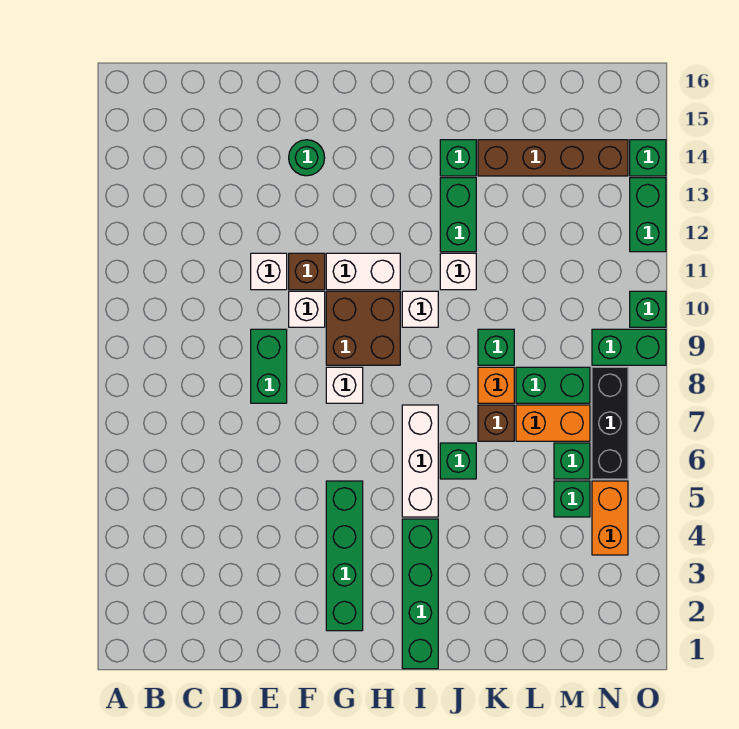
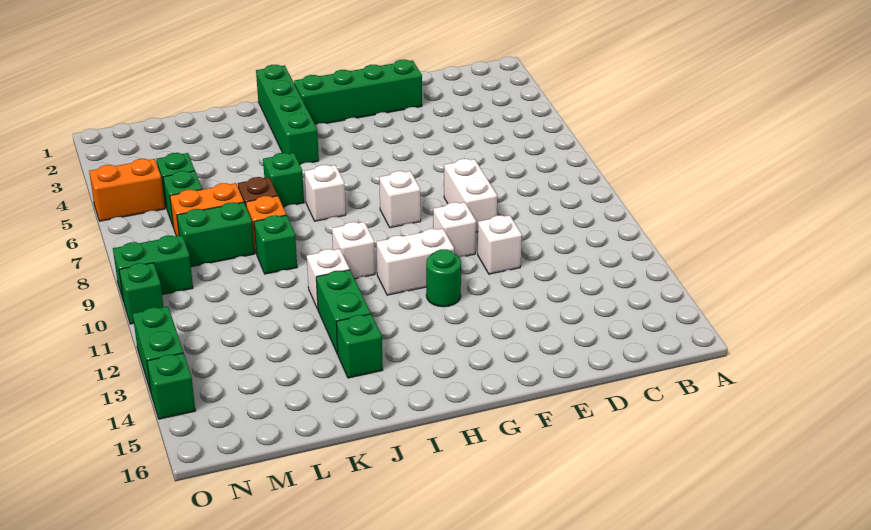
green brick E8:E9 level 1 -> white brick E8:E9 level 1
brown brick F11 level 1 -> none
green round brick F14 level 1 -> green round brick G12 level 1
green brick G2:G5 level 1 -> green brick E2:H2 level 1
brown brick G9:H10 level 1 -> none
white brick I5:I7 level 1 -> white brick I7 level 1
brown brick K14:N14 level 1 -> none
orange brick N4:N5 level 1 -> orange brick N5:O5 level 1
black brick N6:N8 level 1 -> none

